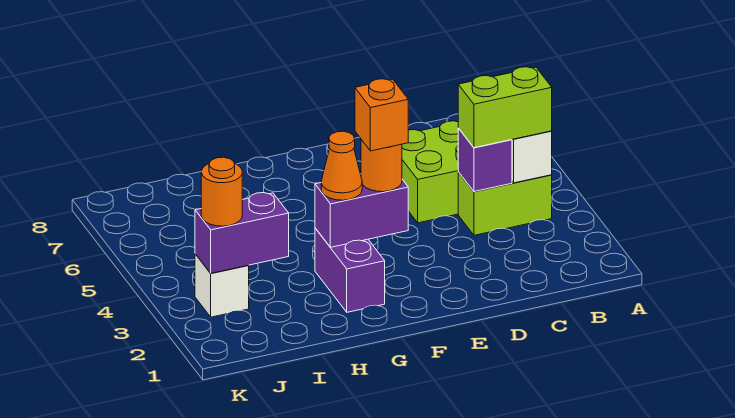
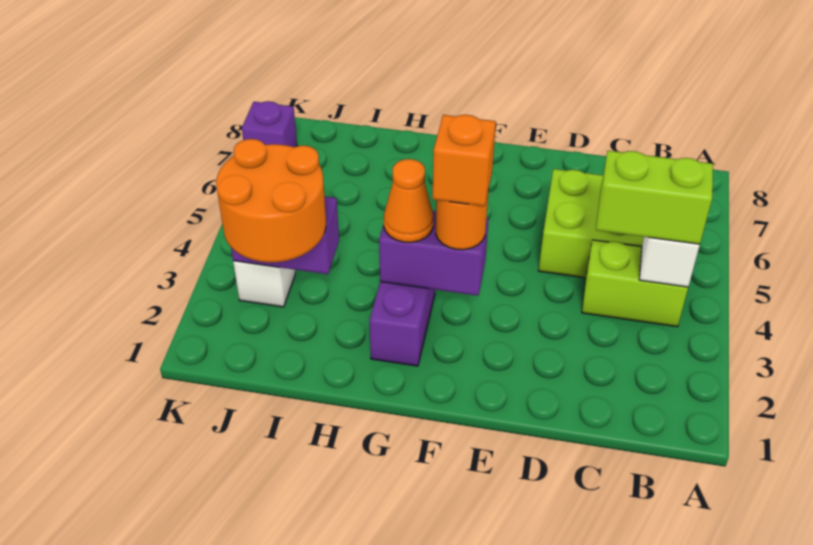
purple brick C4 level 2 -> purple brick K7 level 1
orange round brick J3 level 3 -> orange round brick I2:J3 level 3

